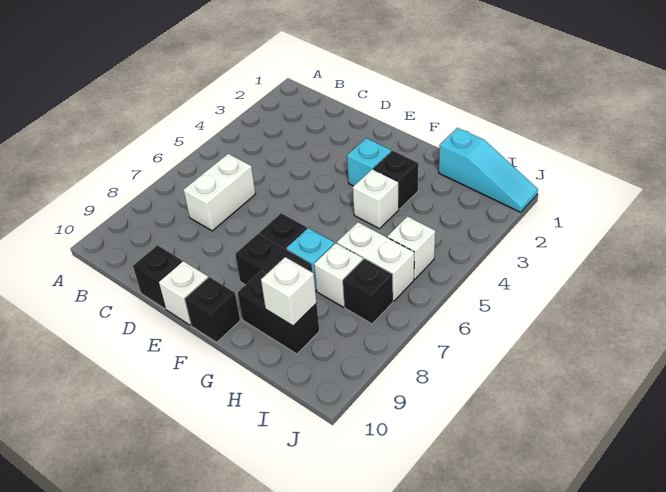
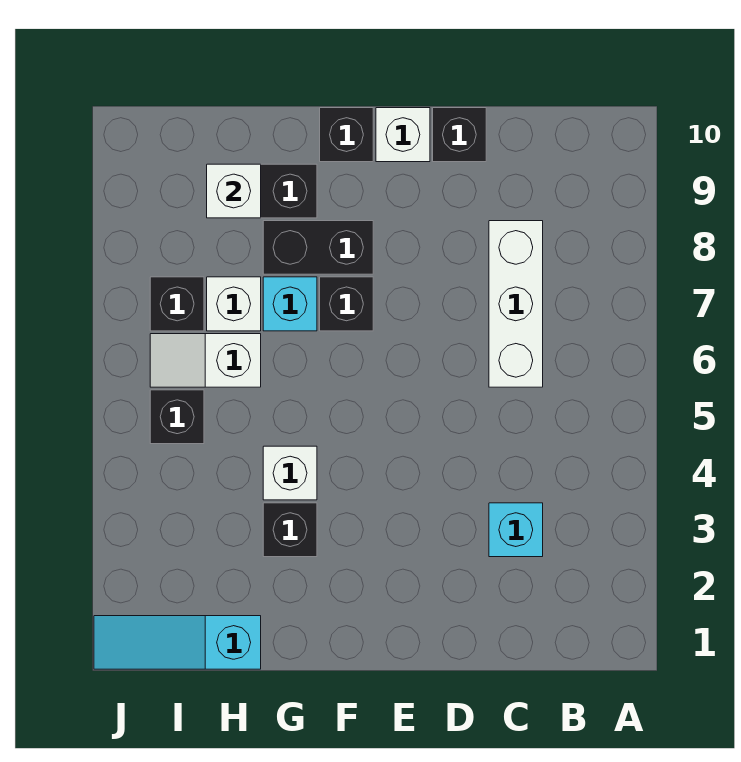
white brick C6:C7 level 1 -> white brick C6:C8 level 1
cyan brick F3 level 1 -> cyan brick C3 level 1
white brick H6:I6 level 1 -> white slope H6:I6 level 1 top H
white brick I5 level 1 -> black brick I5 level 1

